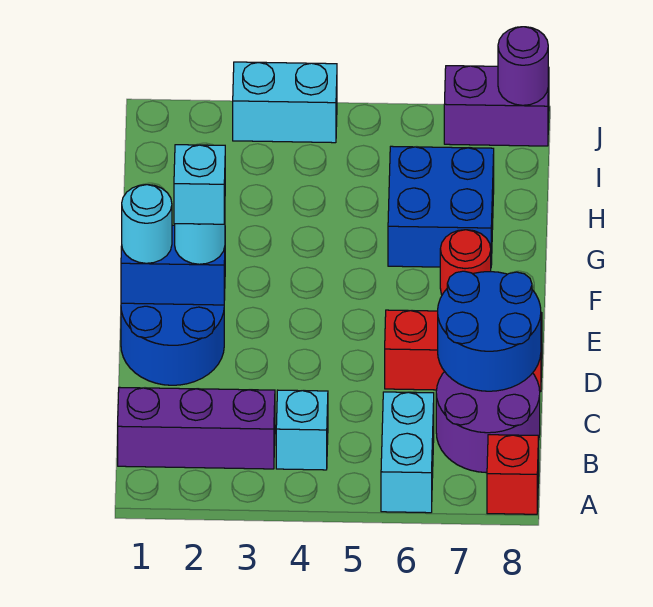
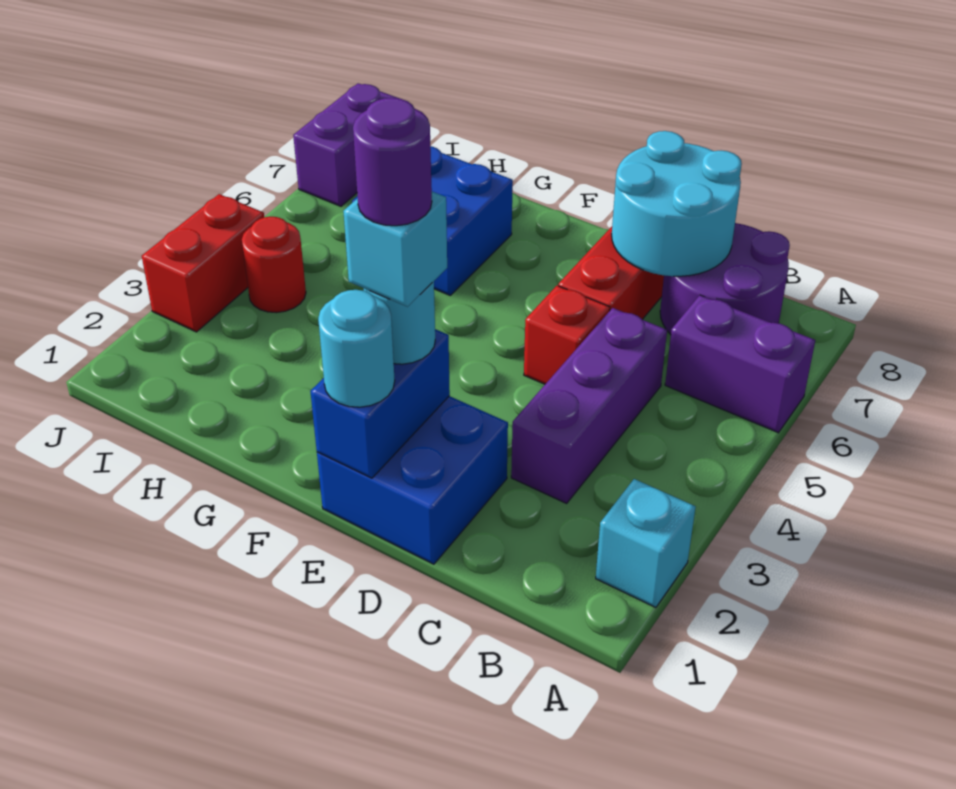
cyan brick A6:B6 level 1 -> purple brick A6:B6 level 1
red brick A8 level 1 -> red brick D5 level 1
purple brick B1:B3 level 1 -> purple brick C3:C5 level 1
cyan brick B4 level 1 -> cyan brick A2 level 1
blue round brick C7:D8 level 2 -> cyan round brick C7:D8 level 2
blue round brick D1:E2 level 1 -> blue brick D1:E2 level 1
red round brick F7 level 1 -> red round brick I4 level 1
cyan brick J3:J4 level 1 -> red brick J3:J4 level 1
purple round brick J8 level 2 -> purple round brick E2 level 5

